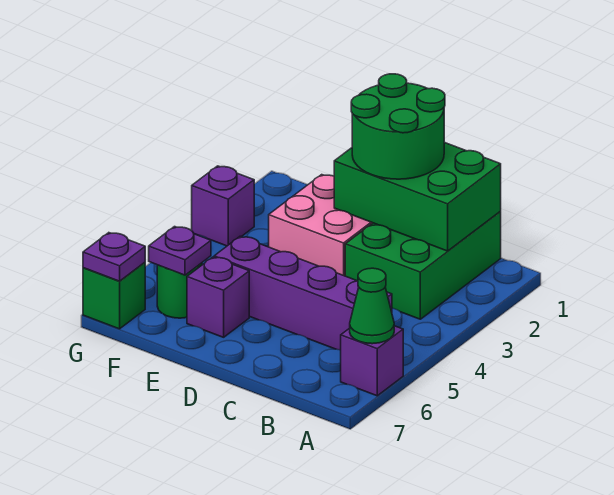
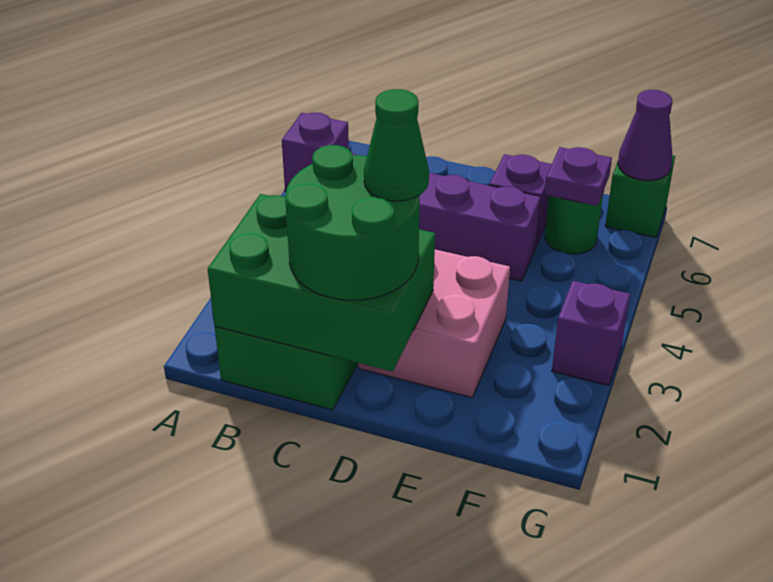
green cone A6 level 2 -> green cone D2 level 4
purple plate G7 level 2 -> purple cone G7 level 2

